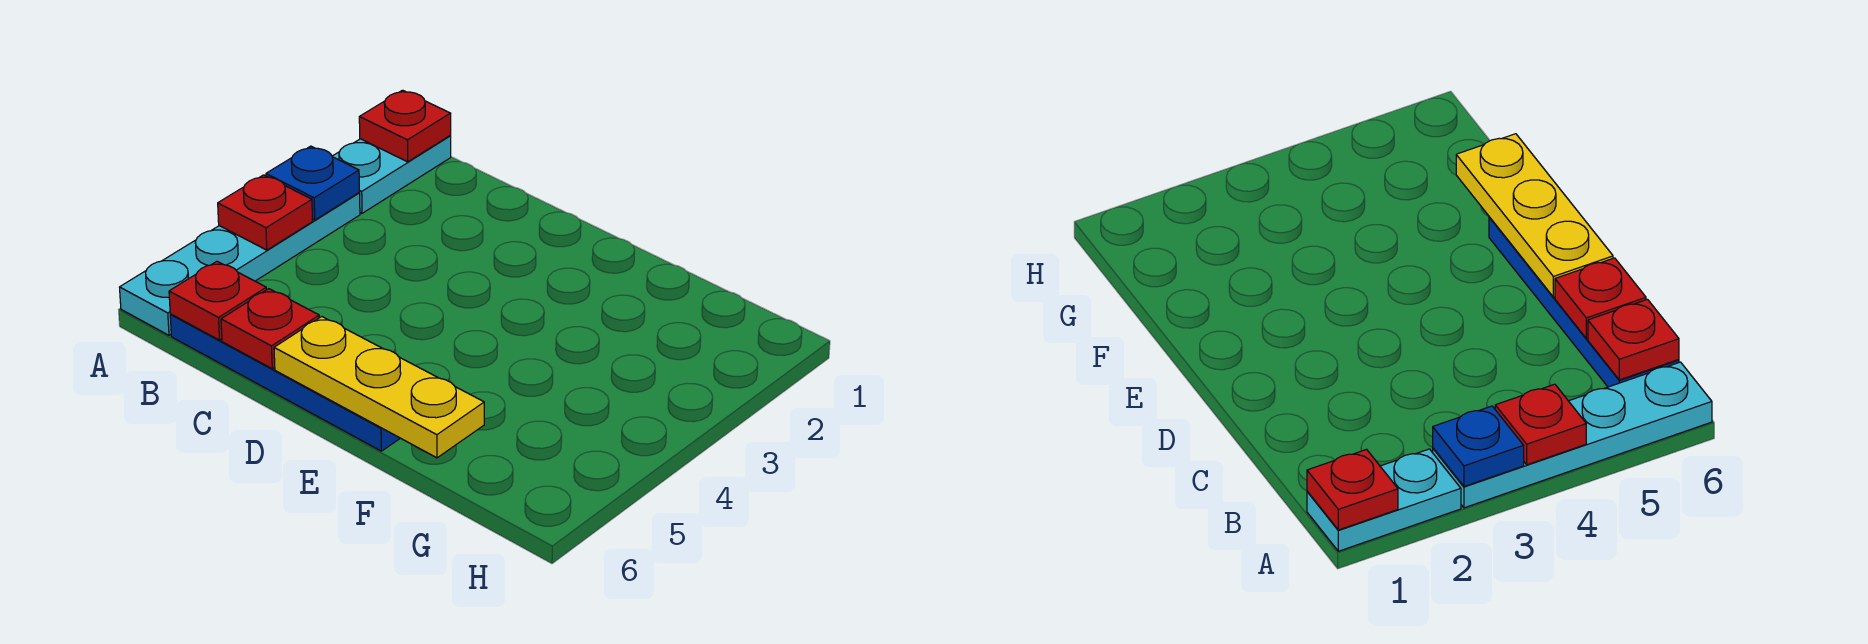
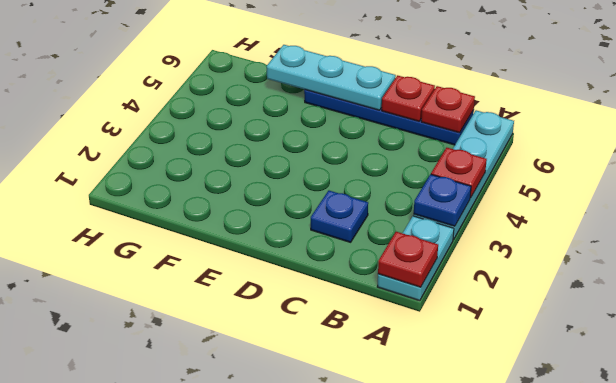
none -> blue plate C2 level 1
yellow plate D6:F6 level 2 -> cyan plate D6:F6 level 2

